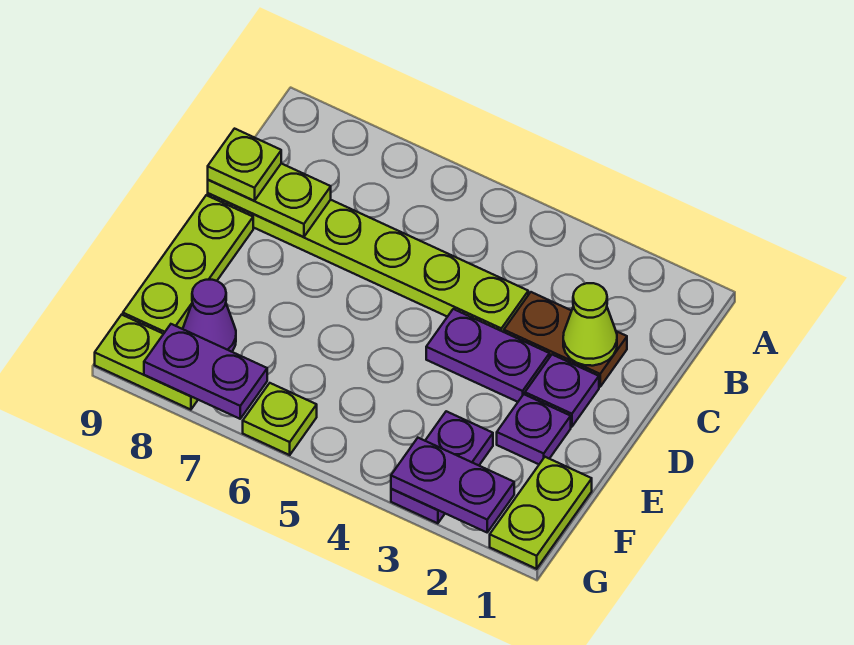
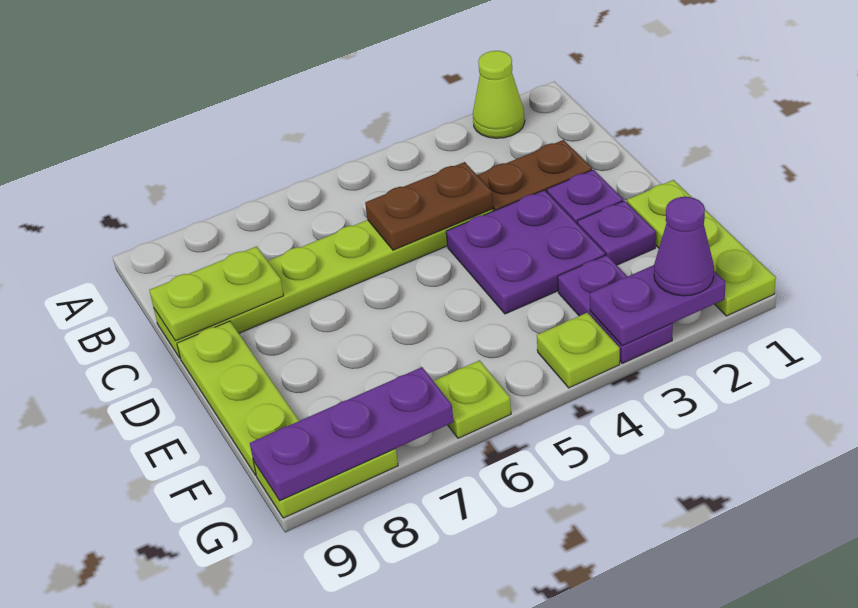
lime cone C2 level 2 -> lime cone A2 level 1
none -> brown plate C4:C5 level 2
lime plate C9 level 3 -> lime plate G4 level 1
purple plate D3:D4 level 1 -> purple plate D3:E4 level 1
lime plate F1:G1 level 1 -> lime plate E1:G1 level 1
purple cone F8 level 1 -> purple cone G2 level 3
purple plate G7:G8 level 2 -> purple plate G7:G9 level 2

